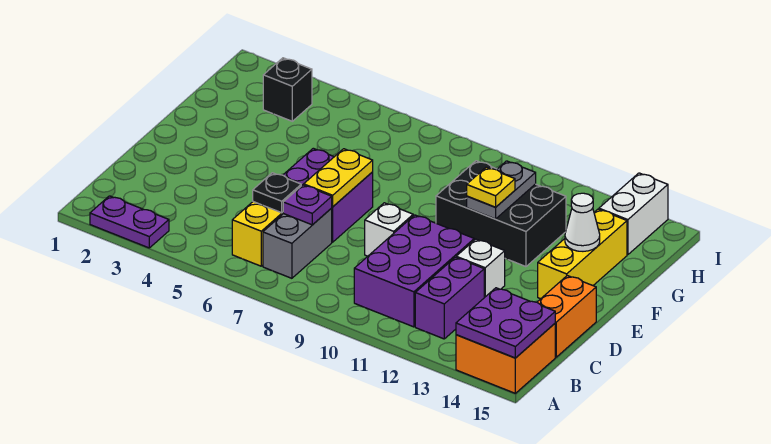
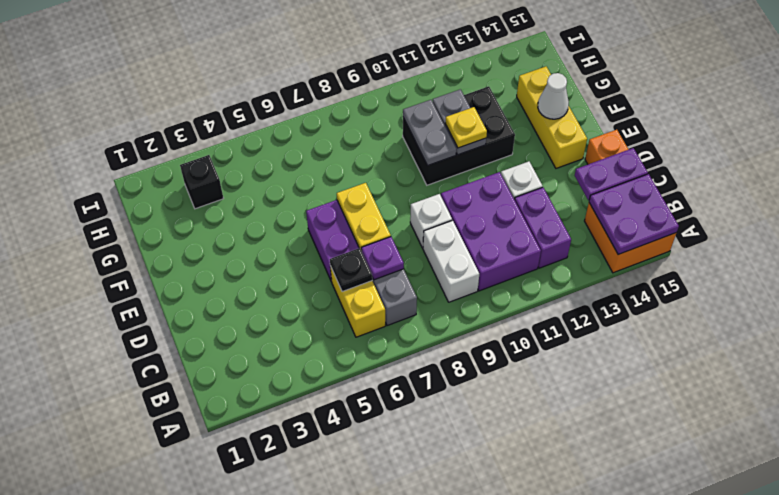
purple plate A2:A3 level 1 -> purple plate C14:C15 level 2
none -> grey plate F10:G10 level 2
white brick H14:I14 level 1 -> white brick B9:C9 level 1

